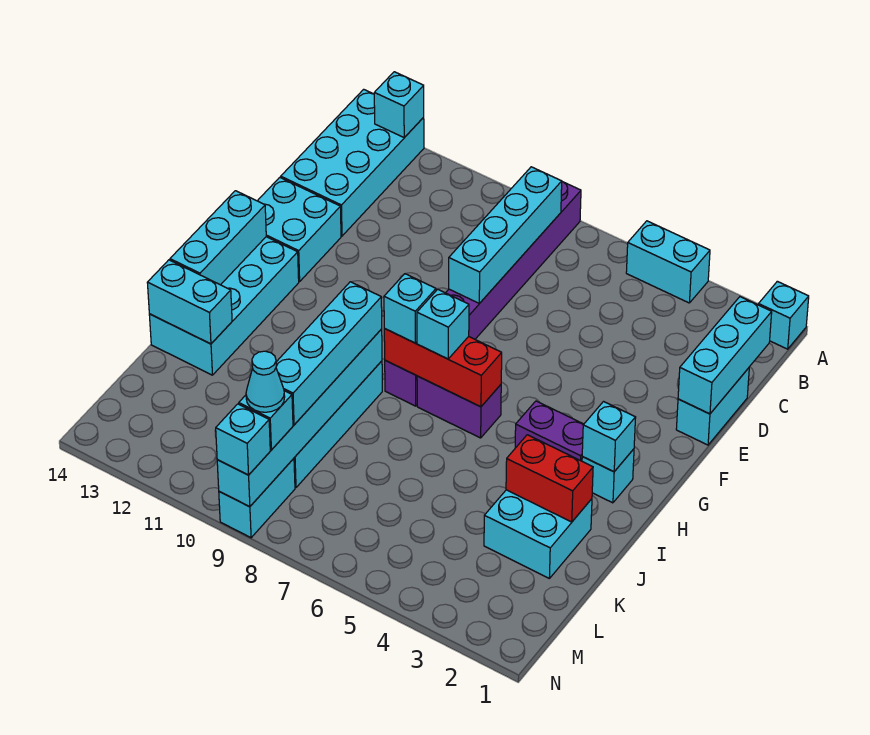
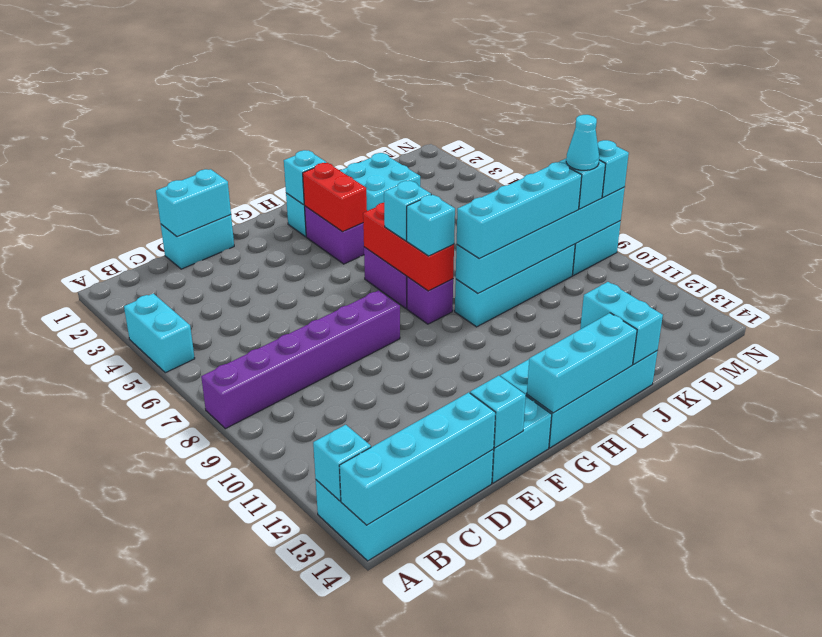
cyan brick A1 level 1 -> cyan brick E14 level 2
cyan brick B8:E8 level 2 -> cyan brick A14:D14 level 2
cyan brick C1:E1 level 2 -> cyan brick D1:E1 level 2
red brick J2:J3 level 2 -> red brick H3:H4 level 2

